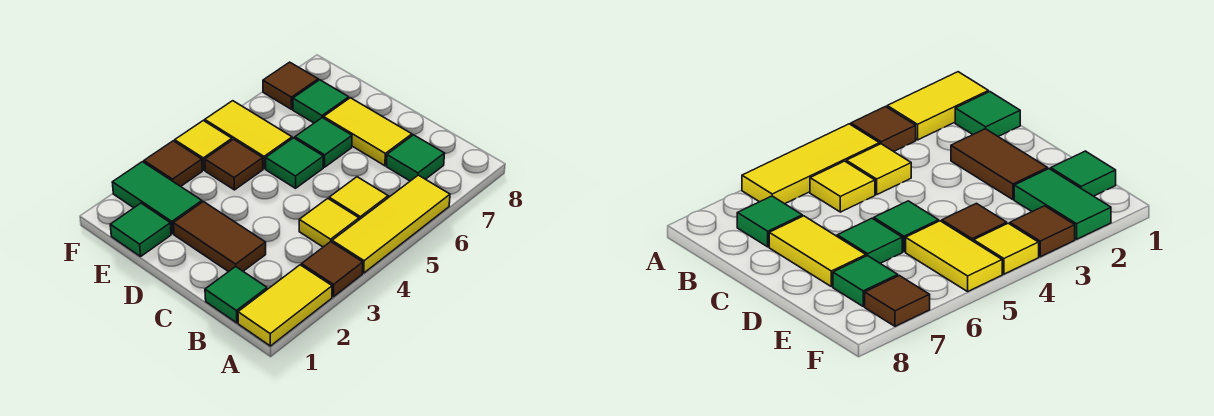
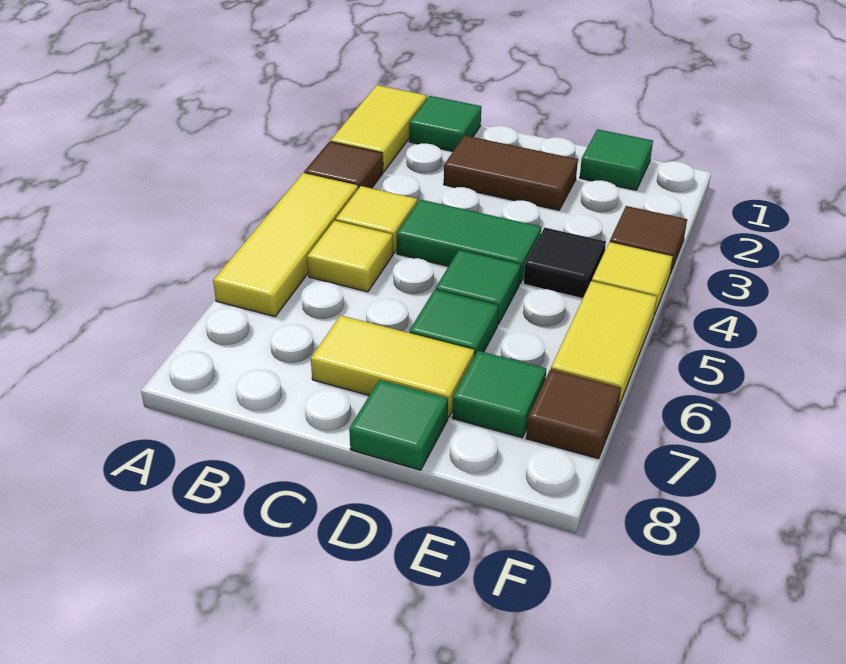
green tile B7 level 1 -> green tile D8 level 1
green tile E2:F2 level 1 -> green tile C4:D4 level 1
brown tile E4 level 1 -> black tile E4 level 1
yellow tile E5:F5 level 1 -> yellow tile F5:F6 level 1

